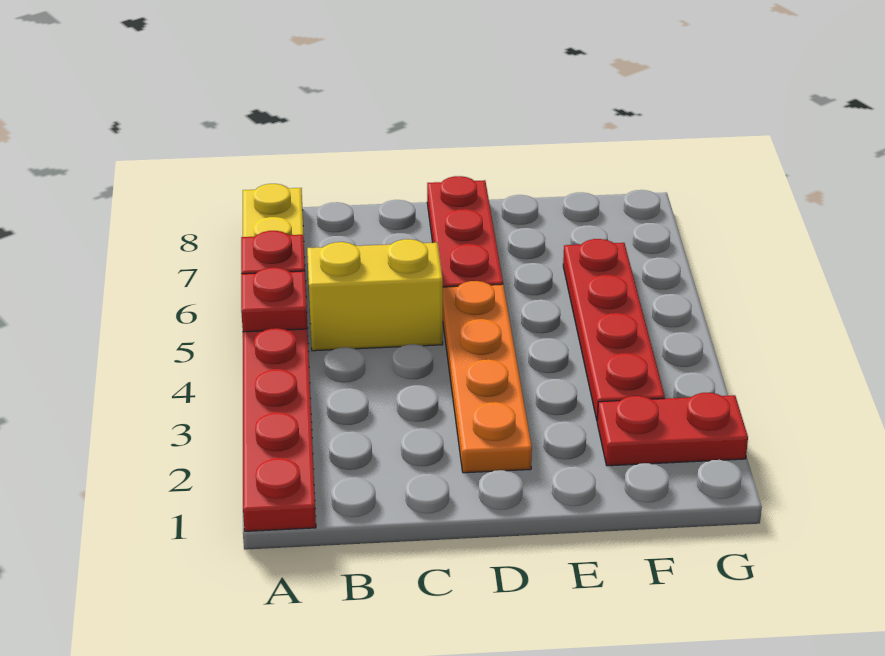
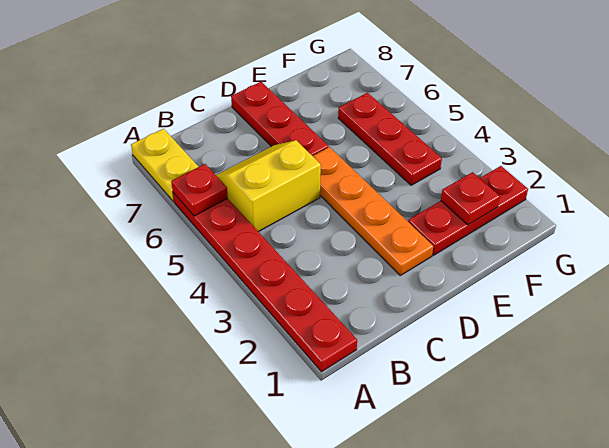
red plate A5 level 2 -> red plate F2 level 2
red plate F2:G2 level 1 -> red plate E2:G2 level 1
red plate F3:F6 level 1 -> red plate F4:F6 level 1

